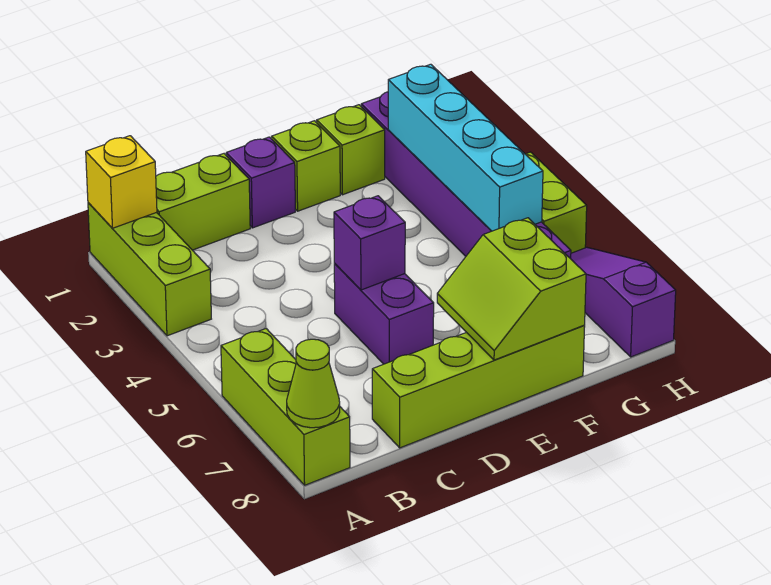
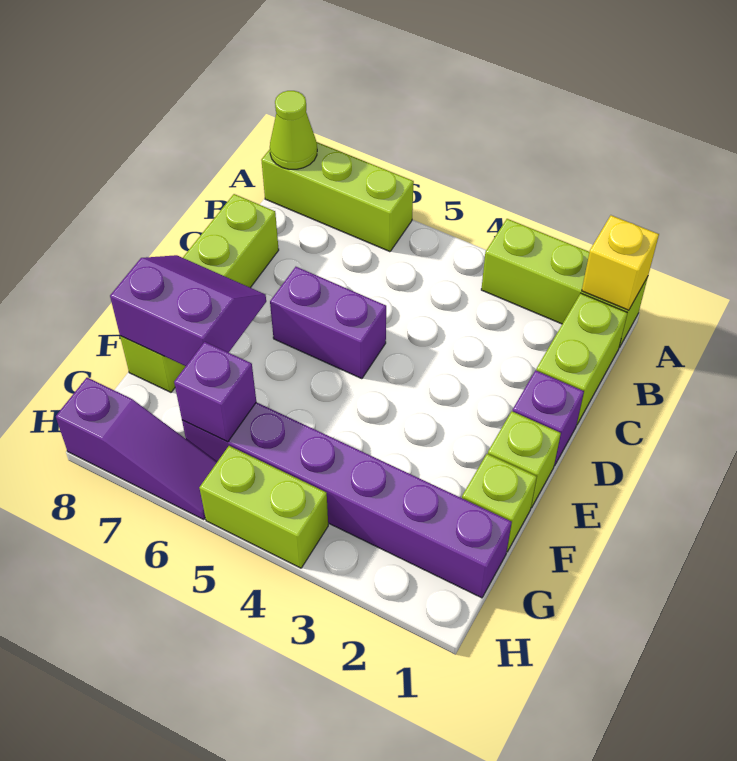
purple brick D5 level 2 -> purple brick G6 level 2
lime slope E7:F8 level 2 top F -> purple slope E7:F8 level 2 top F
cyan brick G2:G5 level 2 -> none

